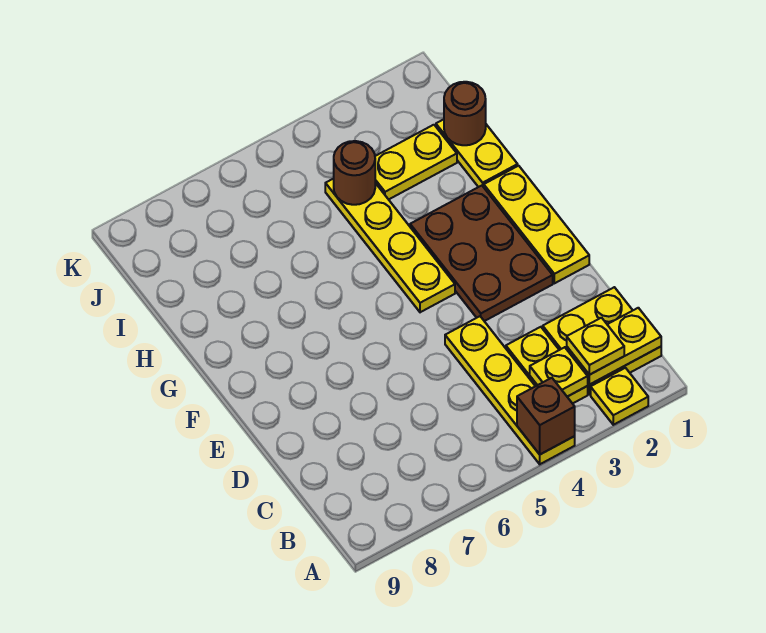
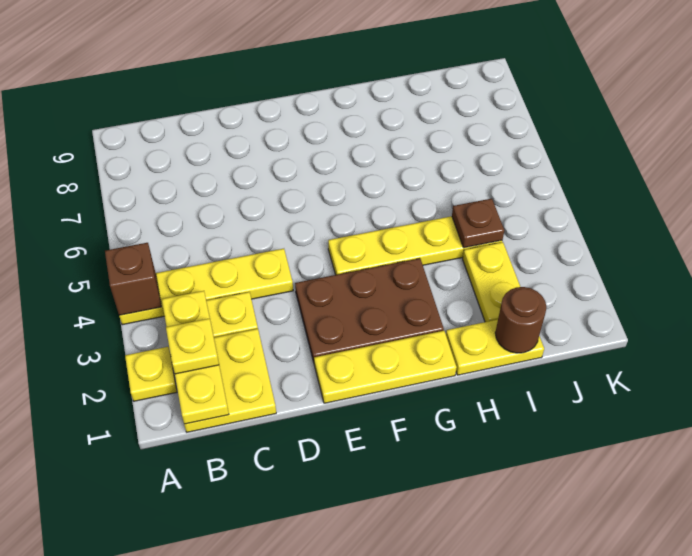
brown round brick I4 level 2 -> brown plate I4 level 2

